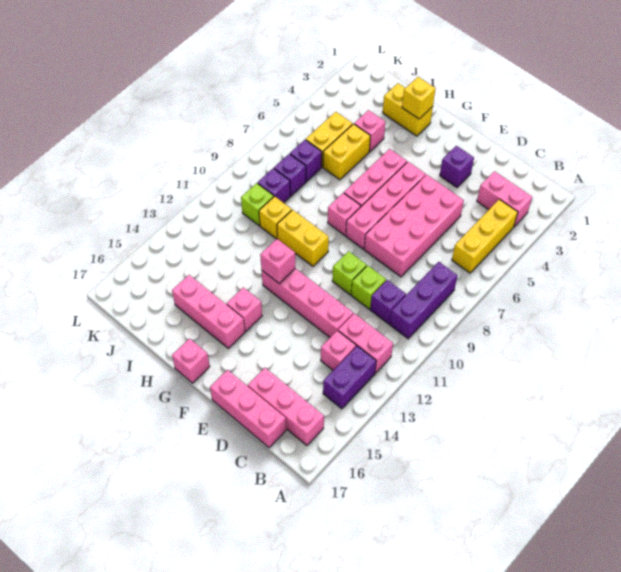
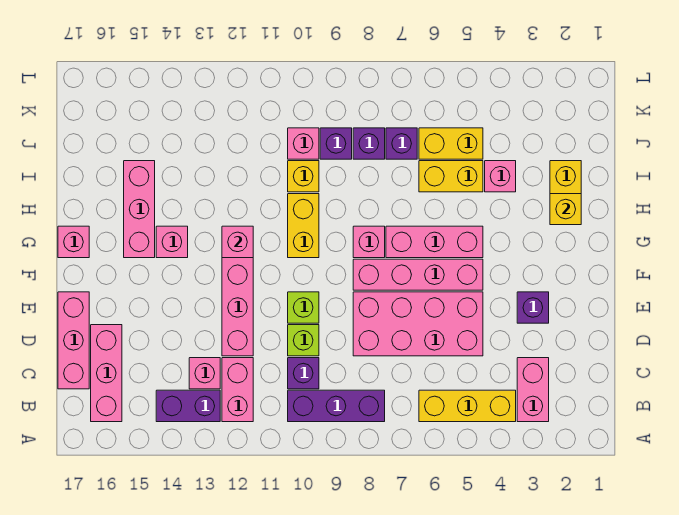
lime brick J10 level 1 -> pink brick J10 level 1

